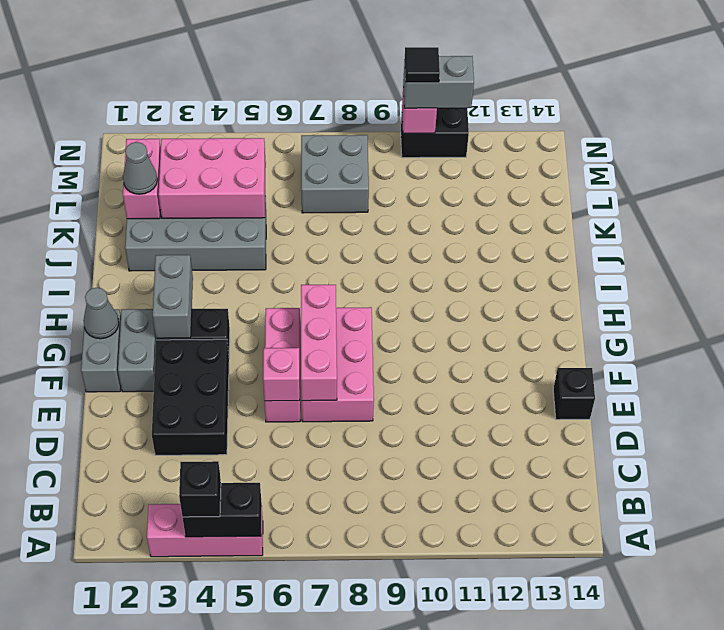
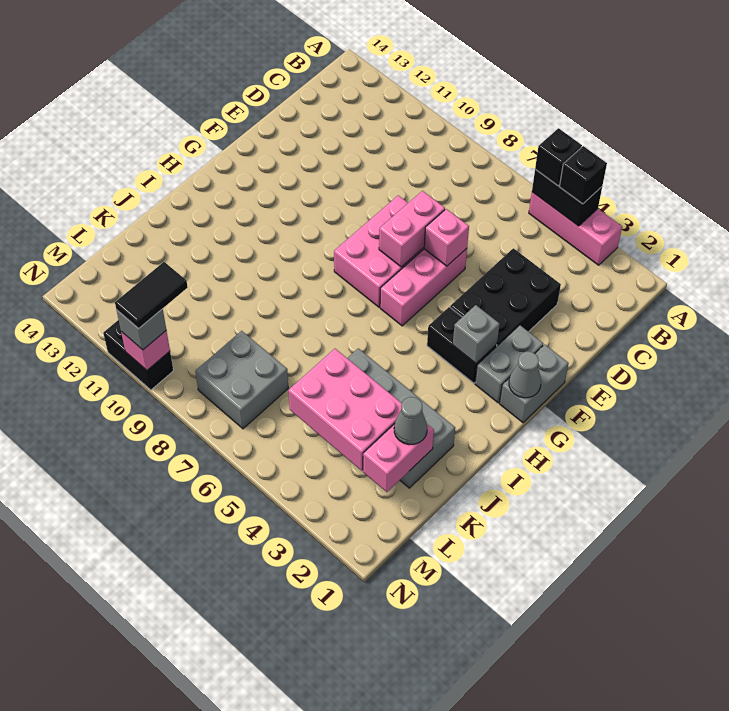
pink brick E7:G7 level 2 -> pink brick E7:F7 level 2
black brick E14 level 1 -> black brick A5 level 3
grey brick G3:H3 level 2 -> grey brick G3 level 2
grey brick N10:N11 level 3 -> grey brick N10 level 3
black tile N10 level 4 -> black tile M10:N10 level 4

